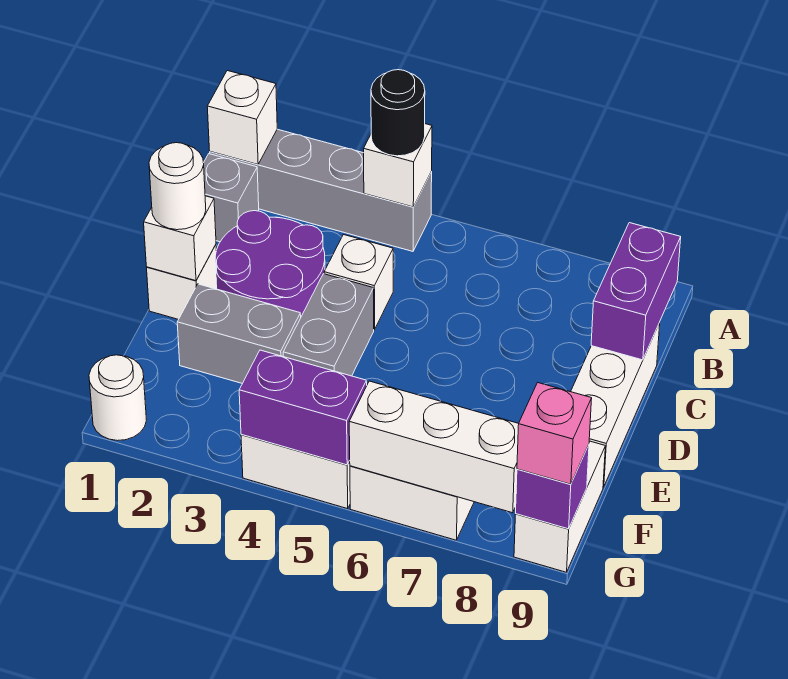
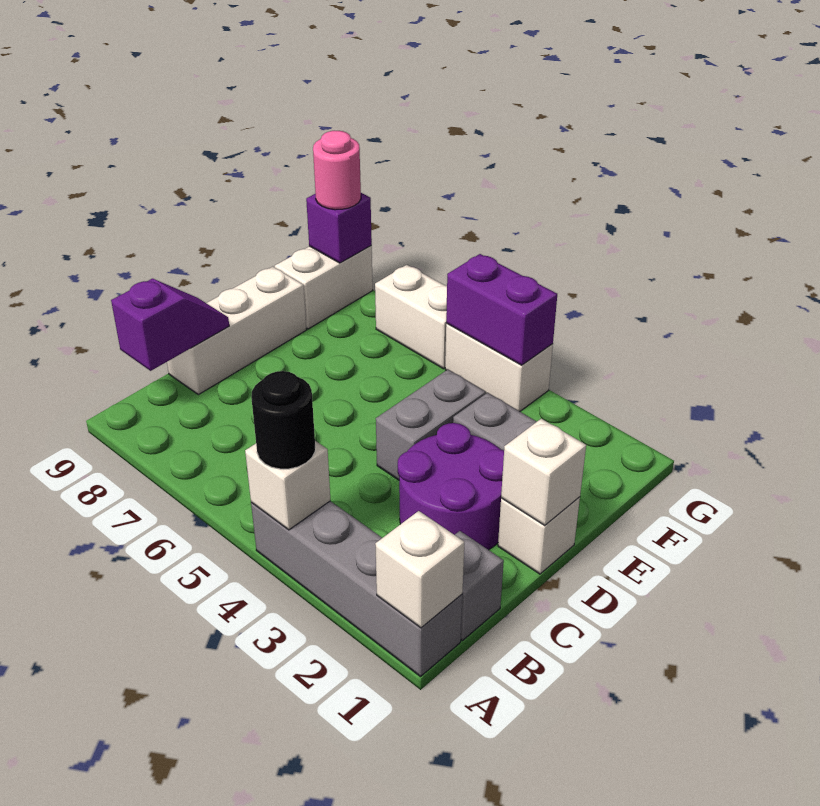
purple brick B9:C9 level 2 -> purple slope B9:C9 level 2 top B
white brick C4 level 1 -> none
white round brick D1 level 3 -> none
white round brick G1 level 1 -> none
white brick G6:G8 level 2 -> none
pink brick G9 level 3 -> pink round brick G9 level 3

